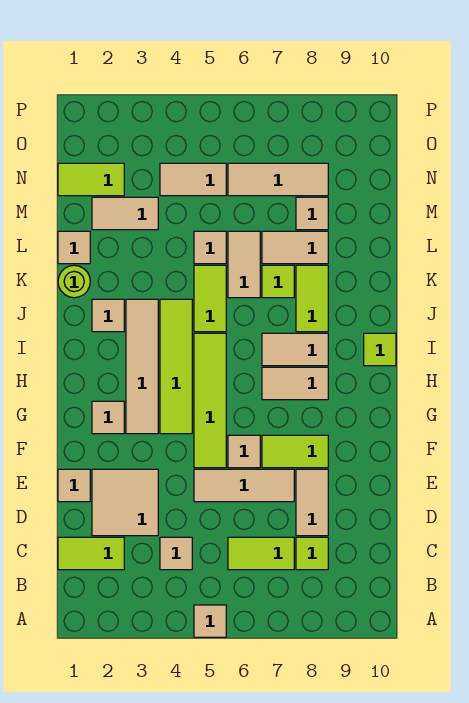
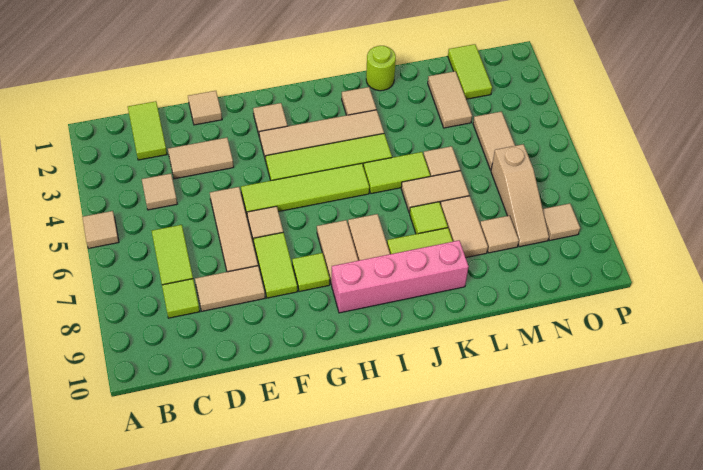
tan tile D2:E3 level 1 -> tan tile D3:E3 level 1
none -> pink brick H9:K9 level 1
lime tile I10 level 1 -> lime tile G8 level 1
tan tile L1 level 1 -> tan tile O8 level 1
tan tile N6:N8 level 1 -> tan slope N6:N8 level 1 top 6

